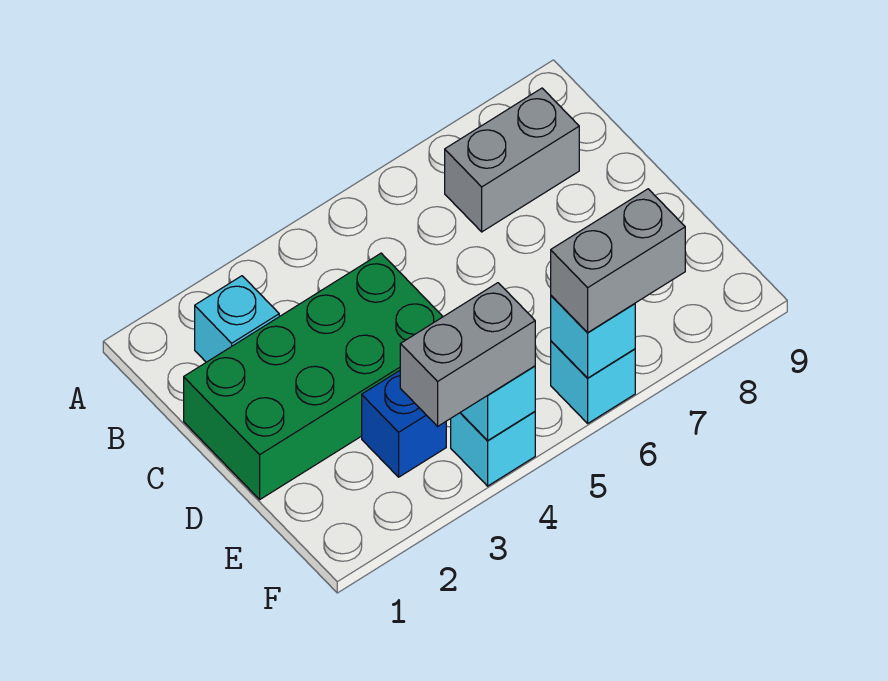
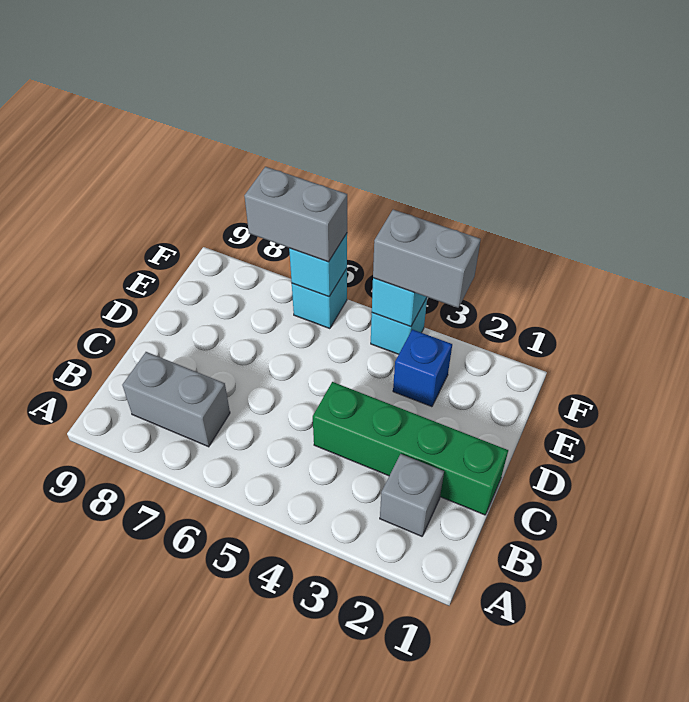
cyan brick B2 level 1 -> grey brick B2 level 1
green brick C1:D4 level 1 -> green brick C1:C4 level 1

